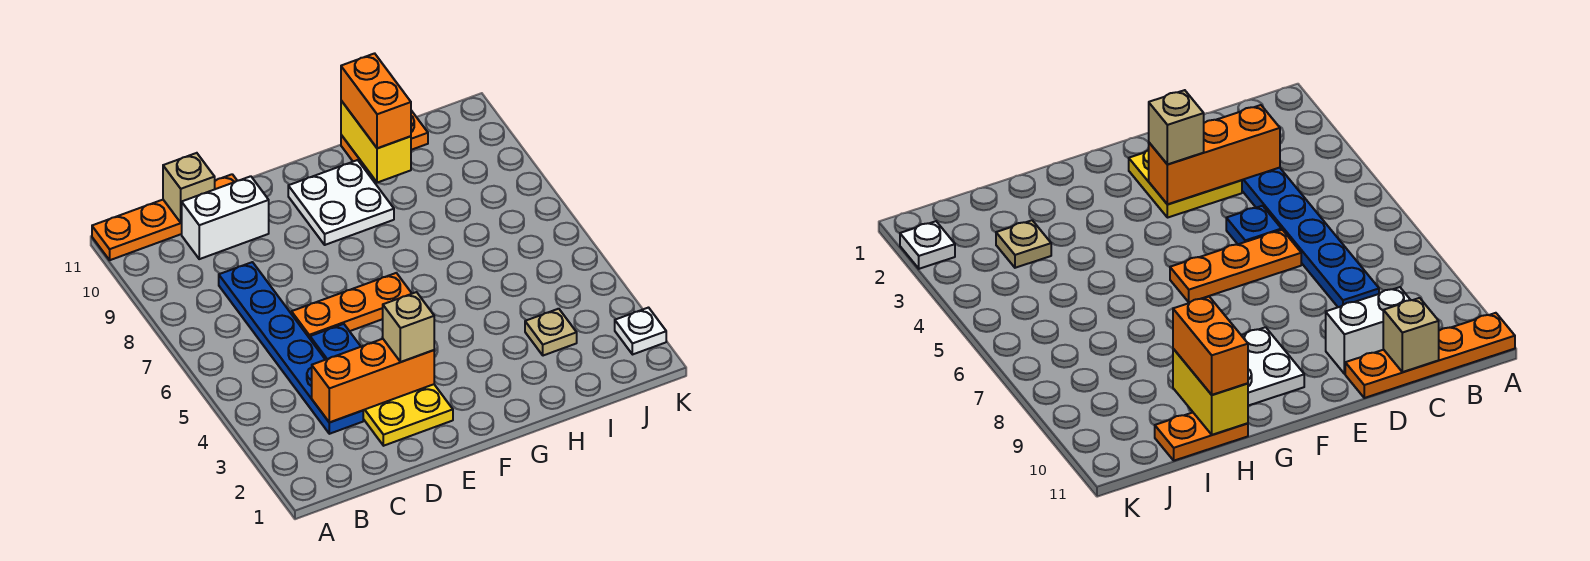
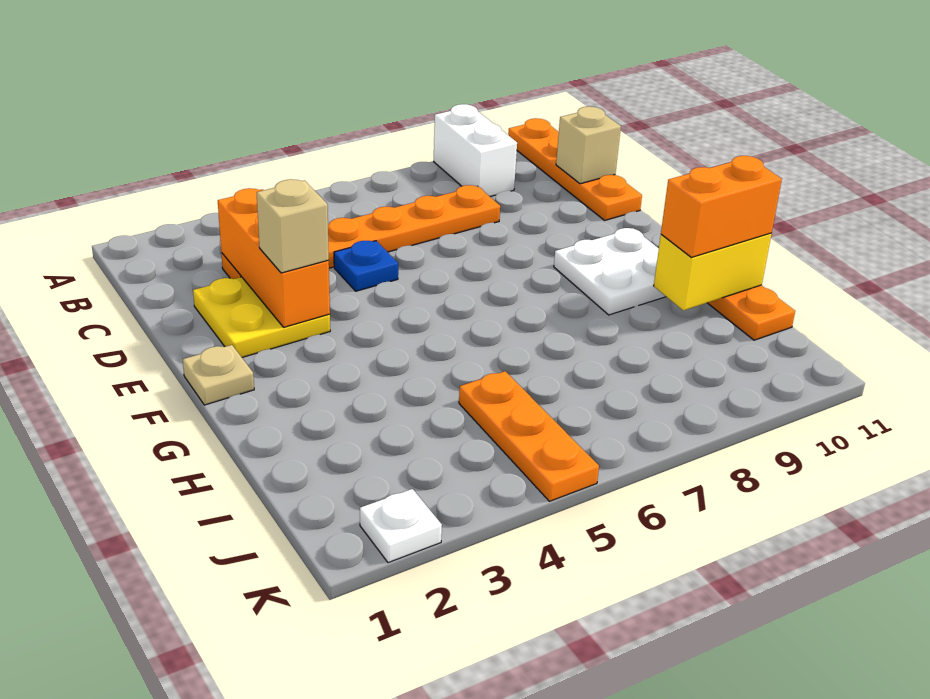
blue plate C3:C8 level 1 -> orange plate C3:C8 level 1
white brick C10:D10 level 1 -> white brick A9:B9 level 1
orange plate D6:F6 level 1 -> orange plate I5:K5 level 1
tan plate I3 level 1 -> tan plate F1 level 1

